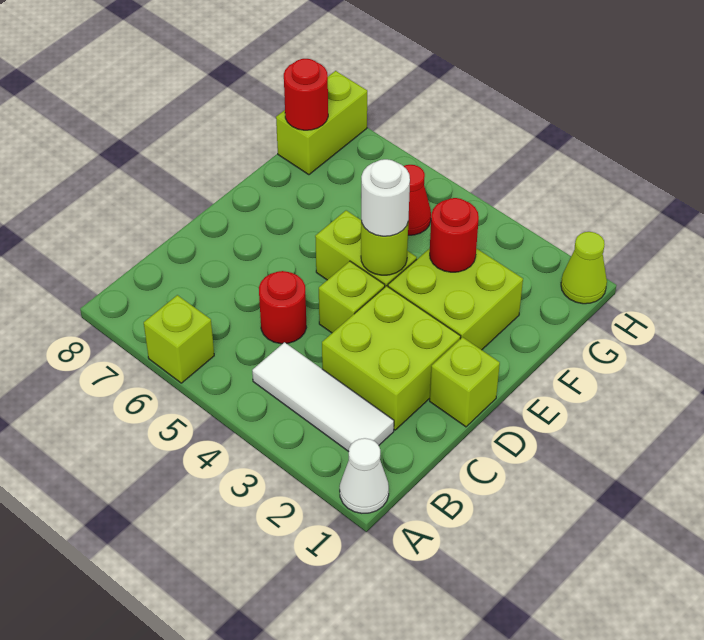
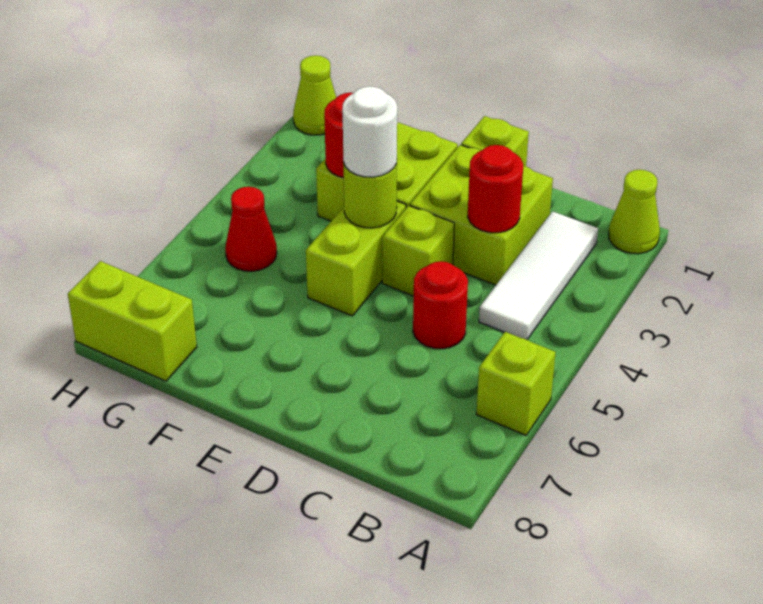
white cone A1 level 1 -> lime cone A1 level 1
red round brick G8 level 2 -> red round brick C3 level 2

